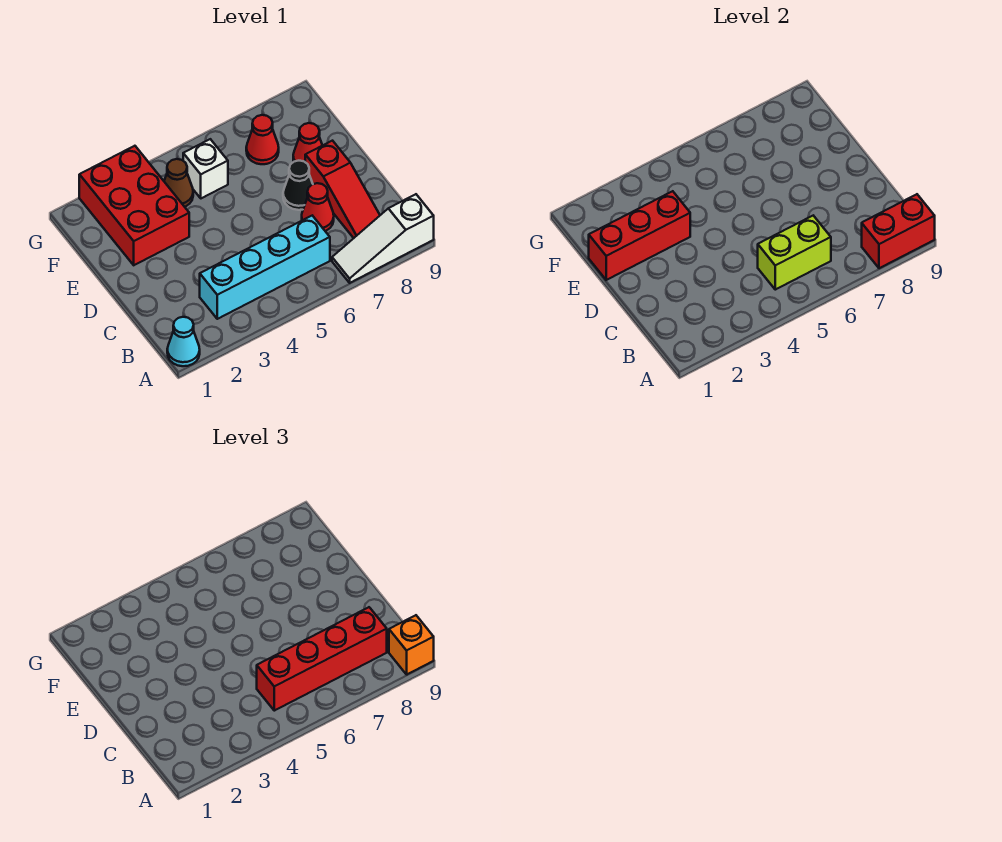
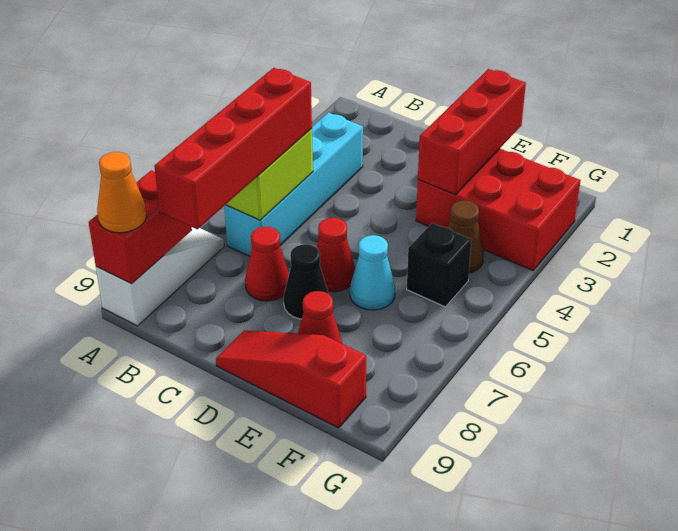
cyan cone A1 level 1 -> cyan cone E6 level 1
orange brick A9 level 3 -> orange cone A9 level 3
red slope B8:D8 level 1 top D -> red slope D9:F9 level 1 top F
white brick F5 level 1 -> black brick F5 level 1
red cone F7 level 1 -> red cone D6 level 1

